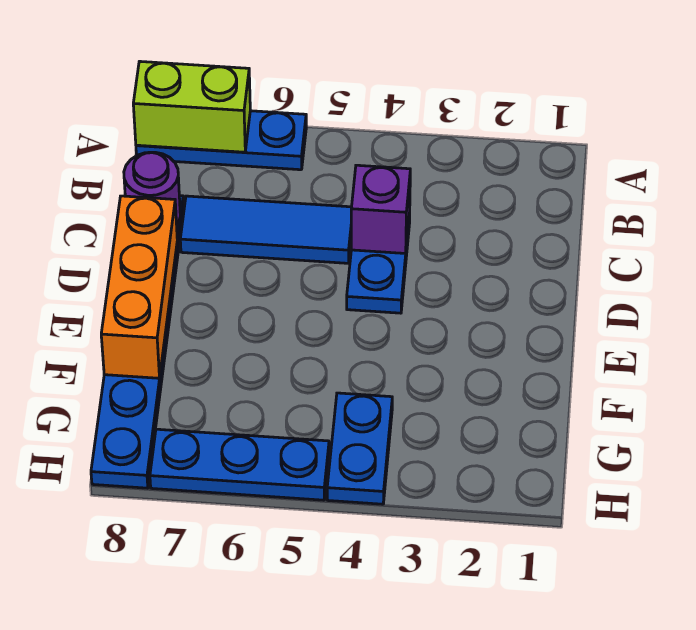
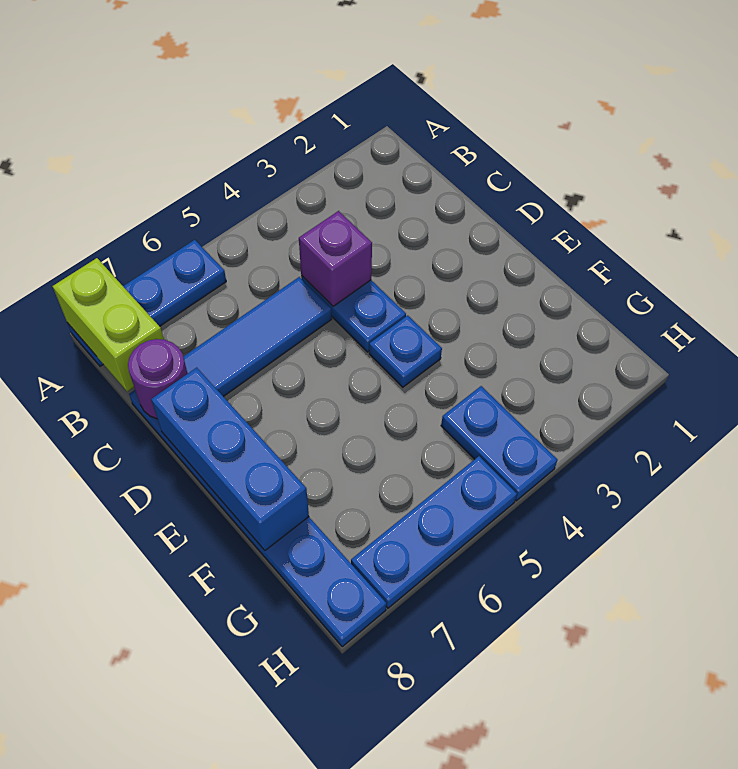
lime brick A7:A8 level 2 -> lime brick A8:B8 level 2
orange brick D8:F8 level 2 -> blue brick D8:F8 level 2
none -> blue plate E4 level 1

